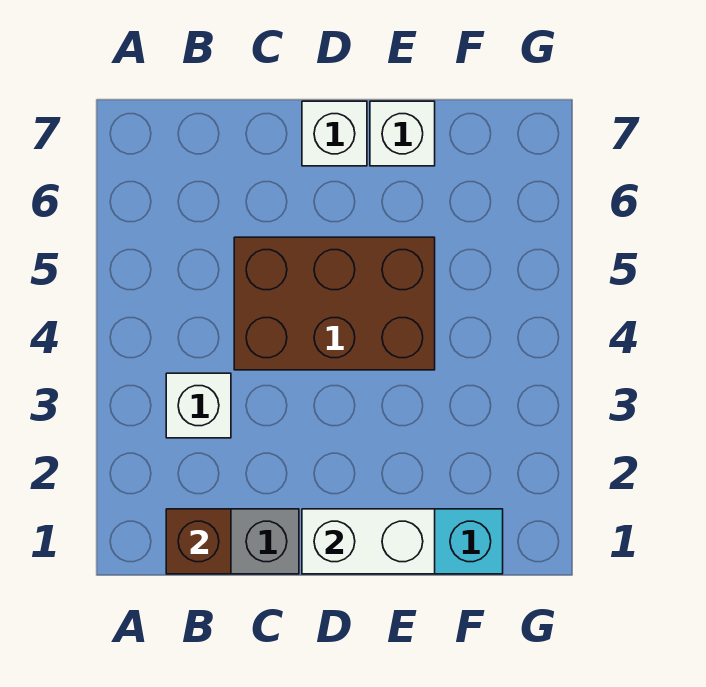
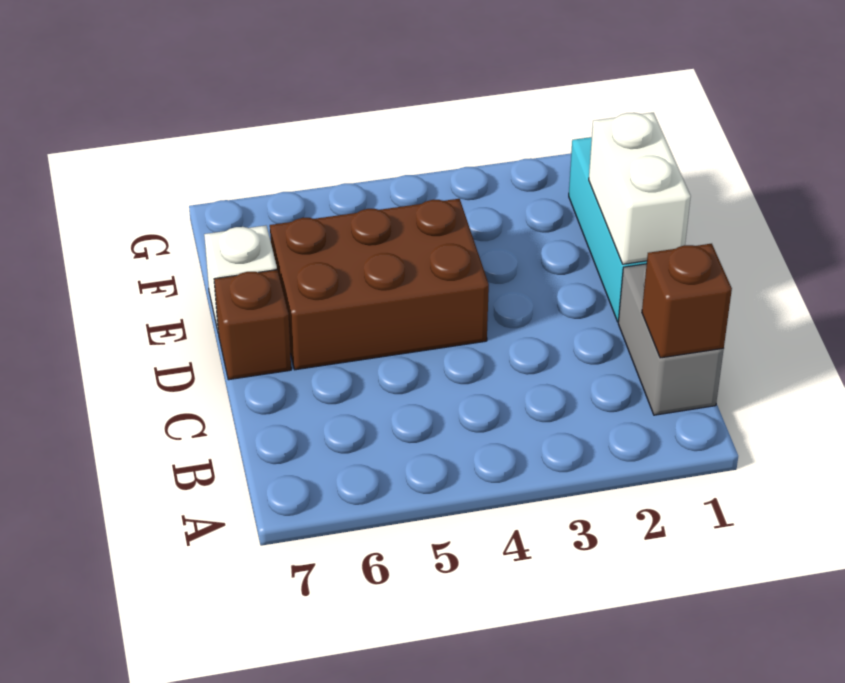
white brick B3 level 1 -> none
brown brick C4:E5 level 1 -> brown brick D4:E6 level 1
white brick D7 level 1 -> brown brick D7 level 1

